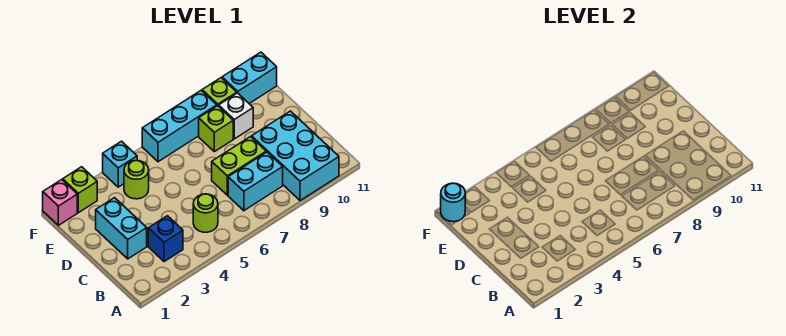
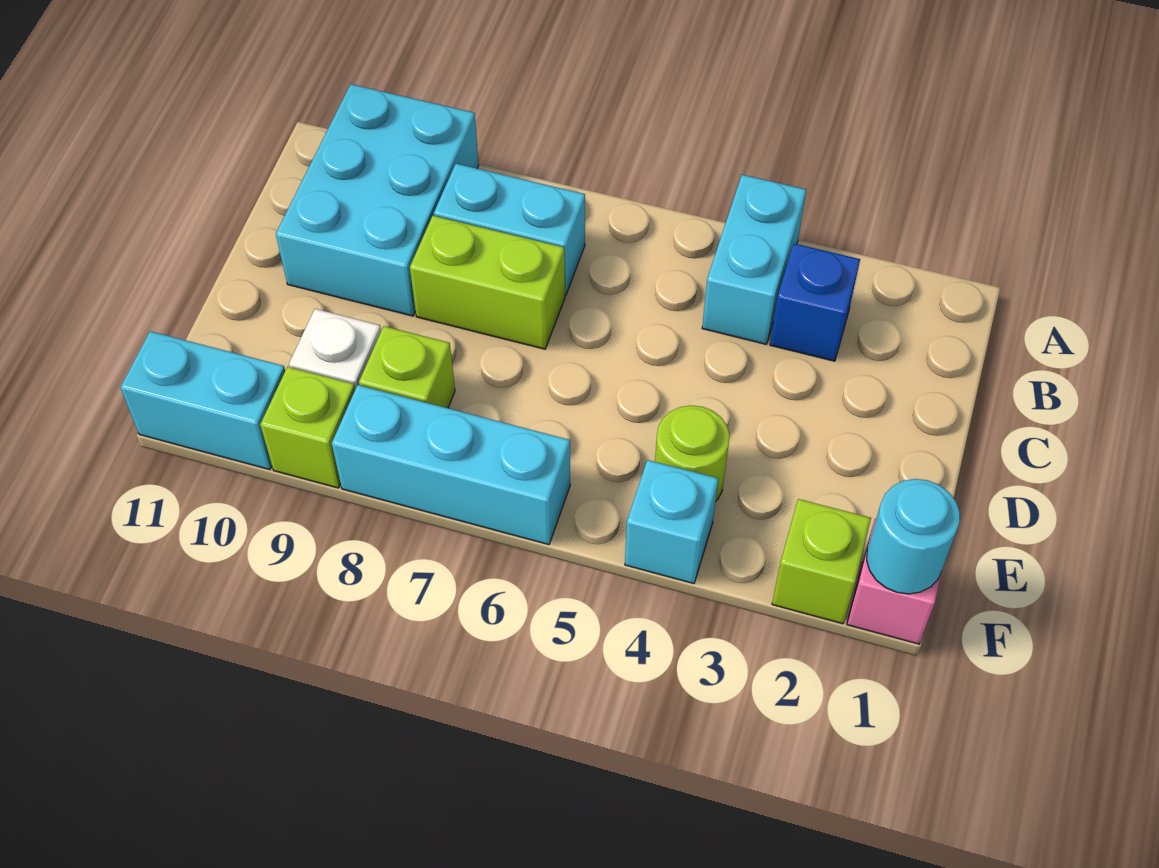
lime round brick B5 level 1 -> none
cyan brick C2:D2 level 1 -> cyan brick A4:B4 level 1

